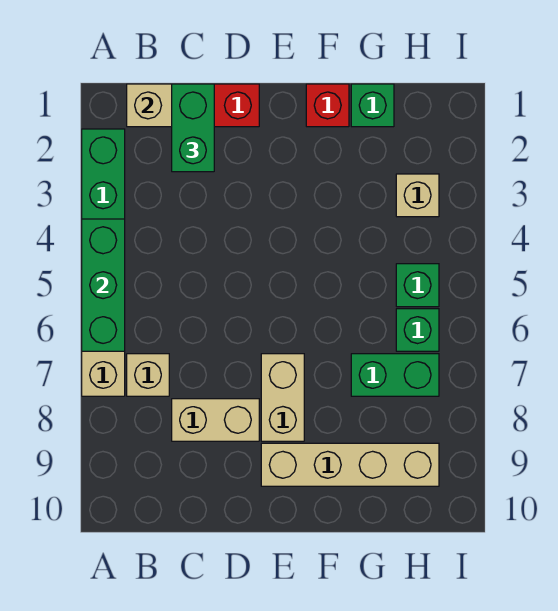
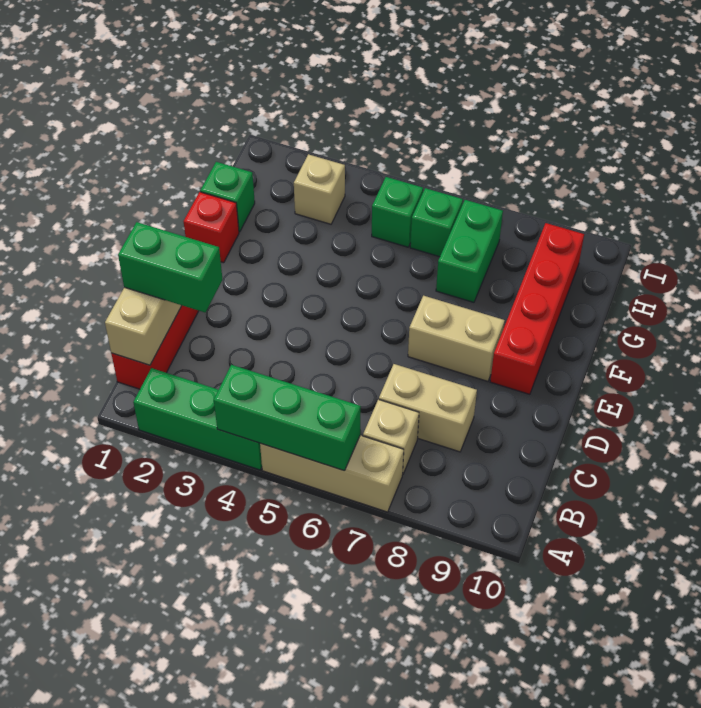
tan brick C8:D8 level 1 -> tan brick C7:C8 level 1
tan brick E9:H9 level 1 -> red brick E9:H9 level 1

